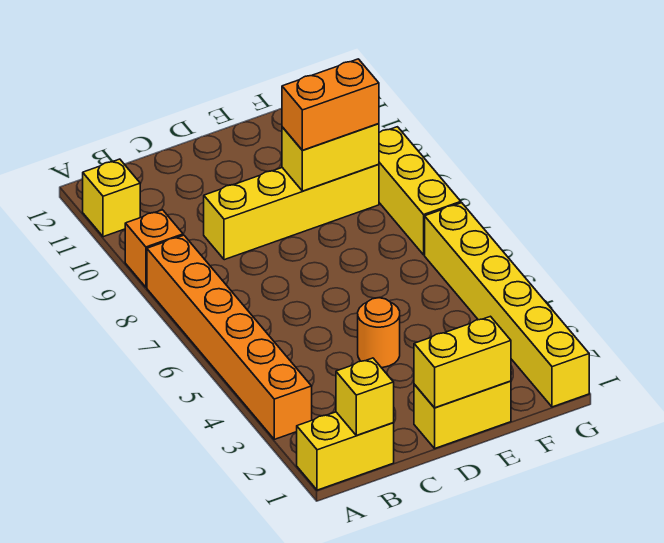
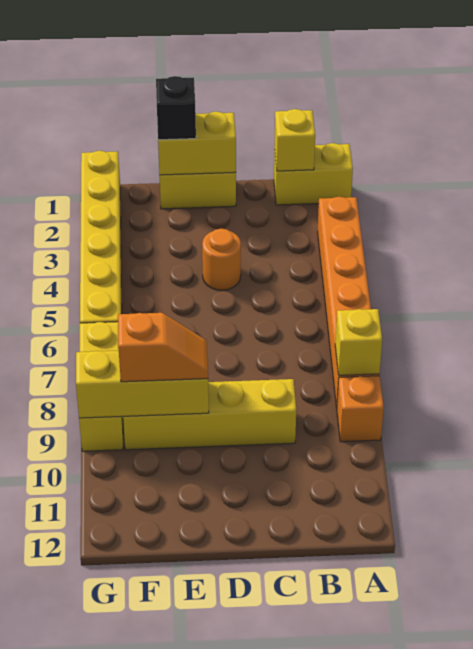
yellow brick A11 level 1 -> yellow brick A8 level 2
none -> black brick E1 level 3
yellow brick E9:F9 level 2 -> yellow brick E9:G9 level 2
orange brick E9:F9 level 3 -> orange slope E9:F9 level 3 top F

